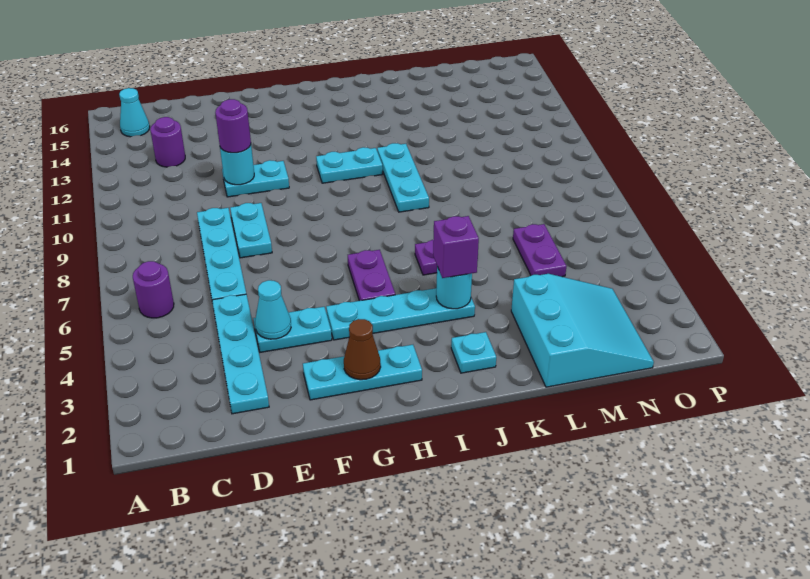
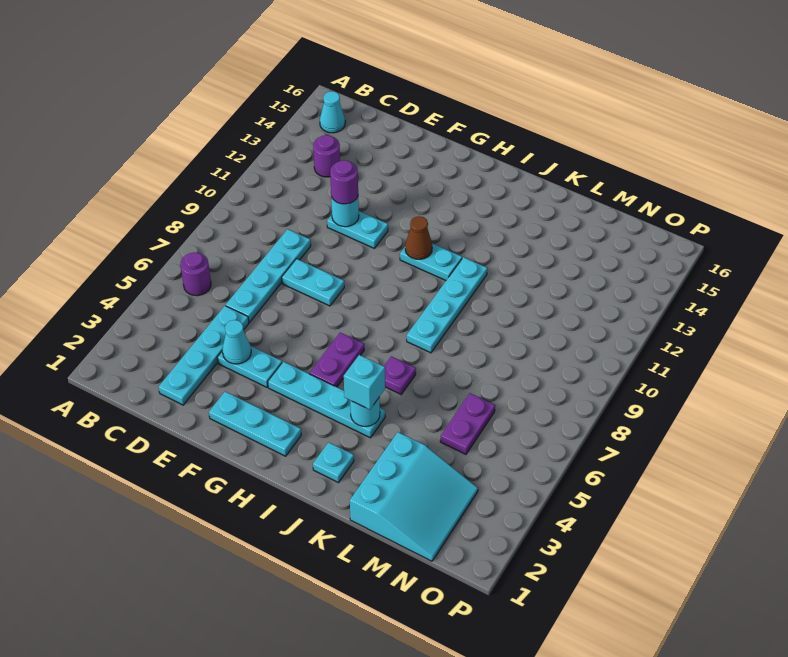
cyan plate E8:E9 level 1 -> cyan plate E8:F8 level 1
brown cone G2 level 2 -> brown cone H11 level 2
purple brick J4 level 3 -> cyan brick J4 level 3
cyan plate J9:J11 level 1 -> cyan plate J8:J11 level 1

